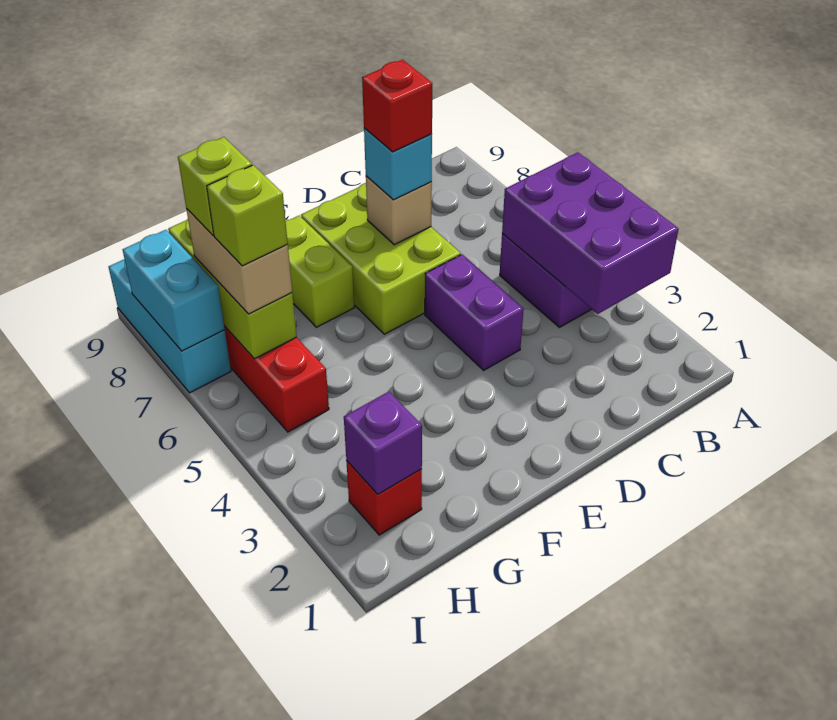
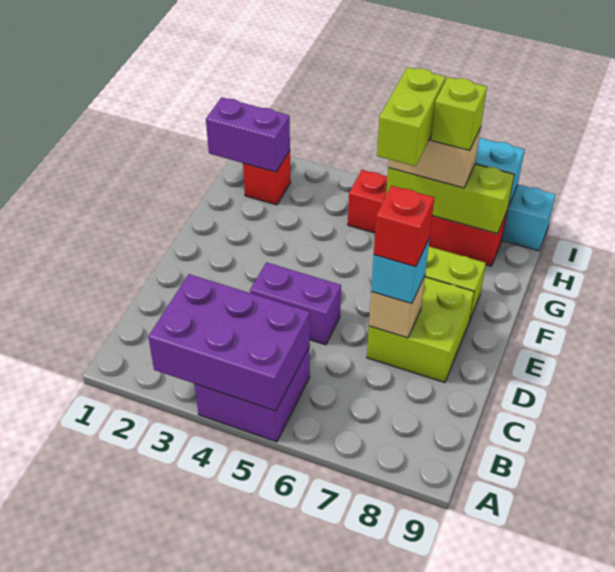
lime brick D6:E8 level 1 -> lime brick D7:E8 level 1
purple brick H2 level 2 -> purple brick H1:H2 level 2
lime brick H6 level 4 -> lime brick G6:H6 level 4

